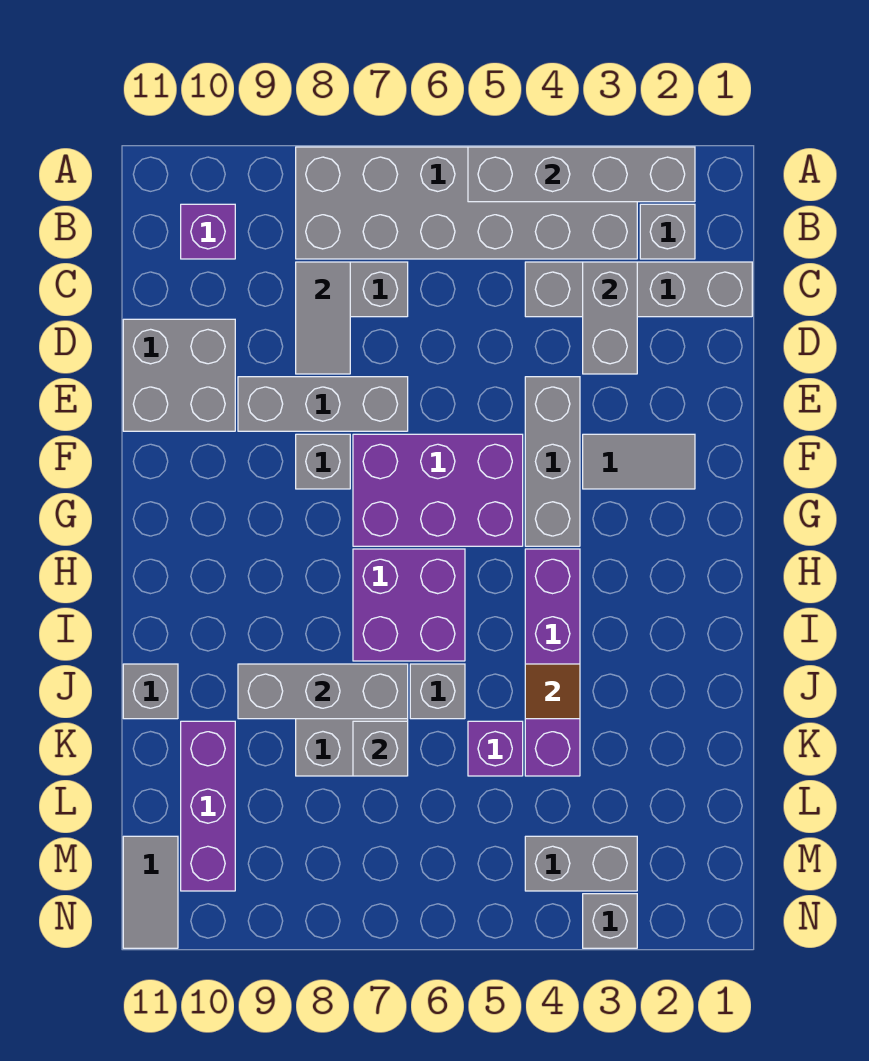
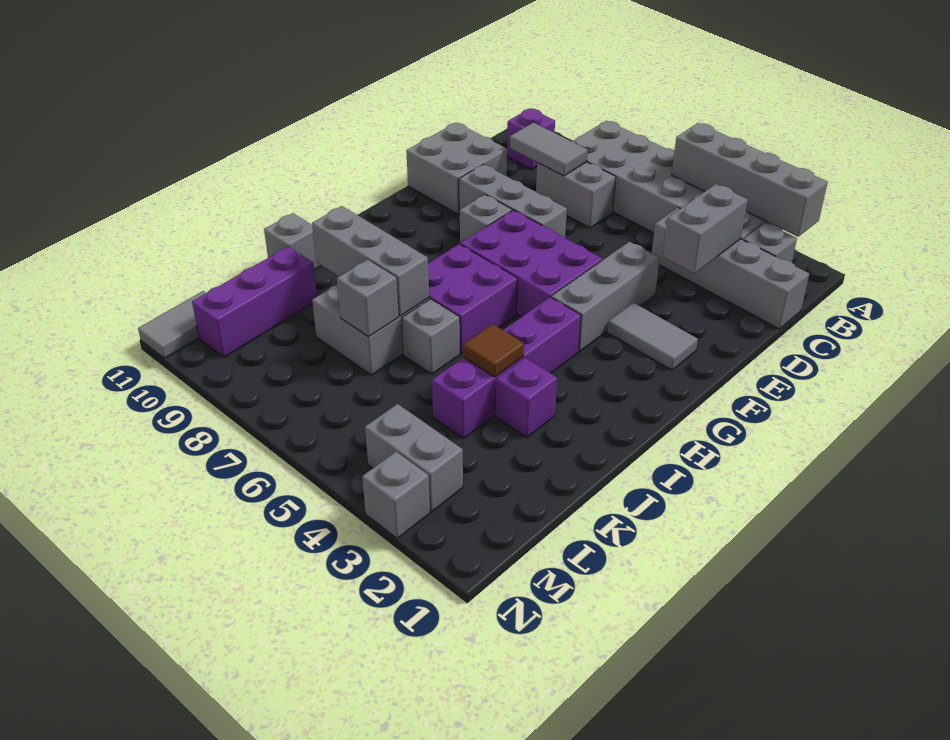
grey tile C8:D8 level 2 -> grey tile C8:C9 level 2
purple brick K5 level 1 -> purple brick J3 level 1

